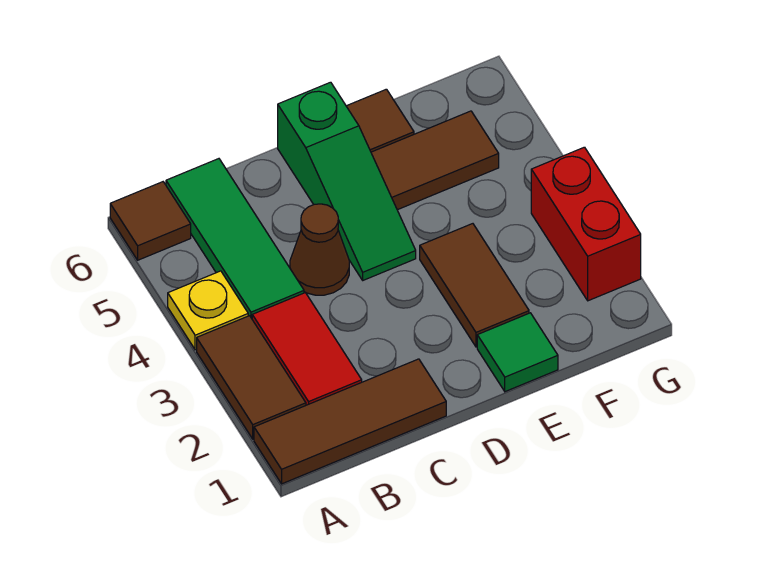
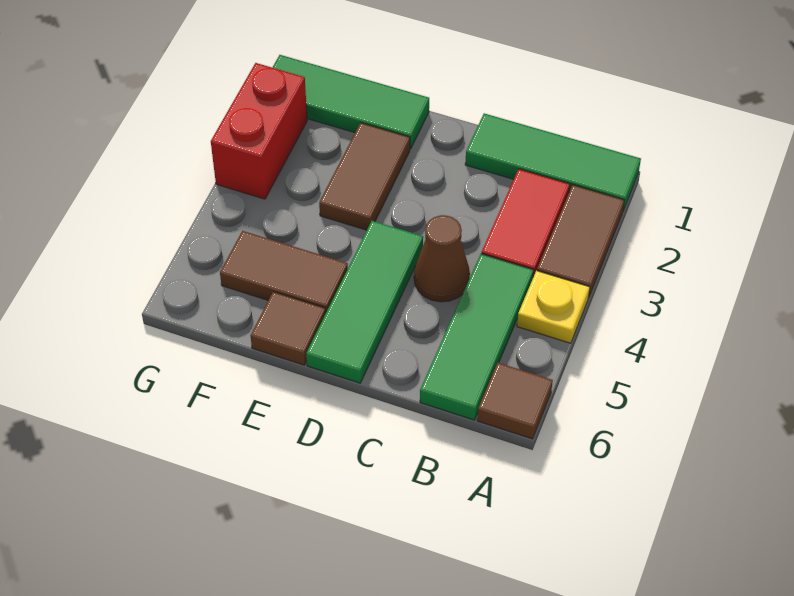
brown tile A1:C1 level 1 -> green tile A1:C1 level 1
green slope D4:D6 level 1 top 6 -> green tile D4:D6 level 1
green tile E1 level 1 -> green tile E1:G1 level 1

